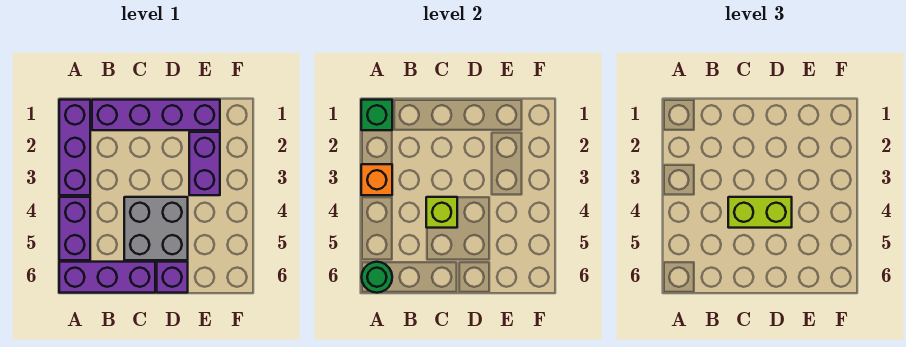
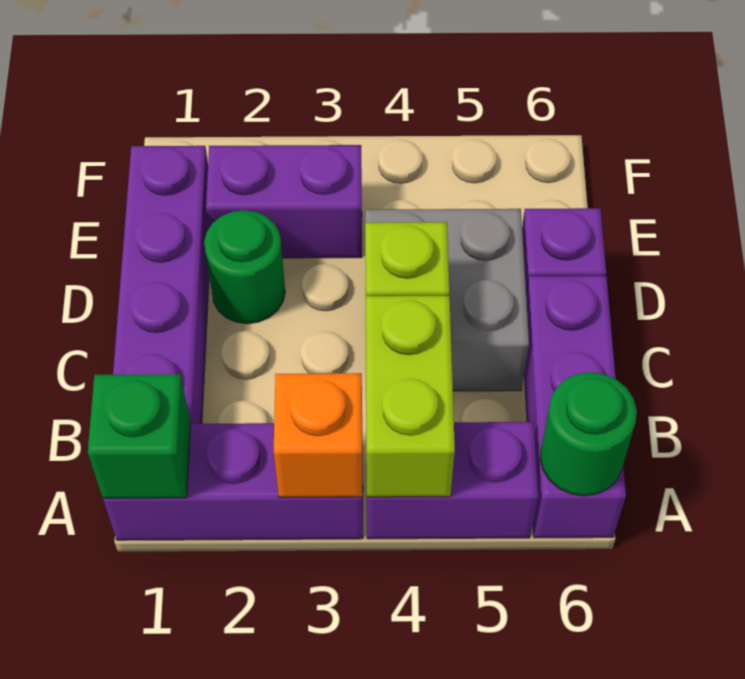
lime brick C4:D4 level 3 -> lime brick A4:B4 level 2
none -> green round brick D2 level 1

